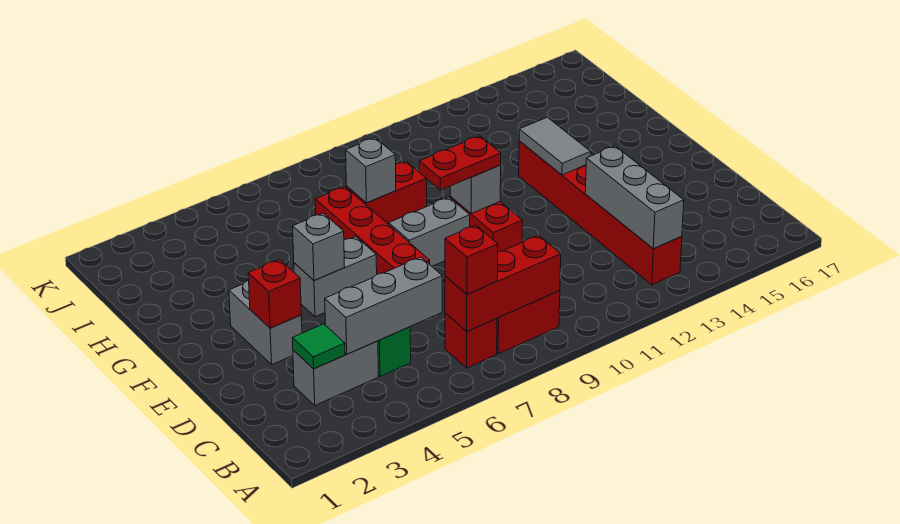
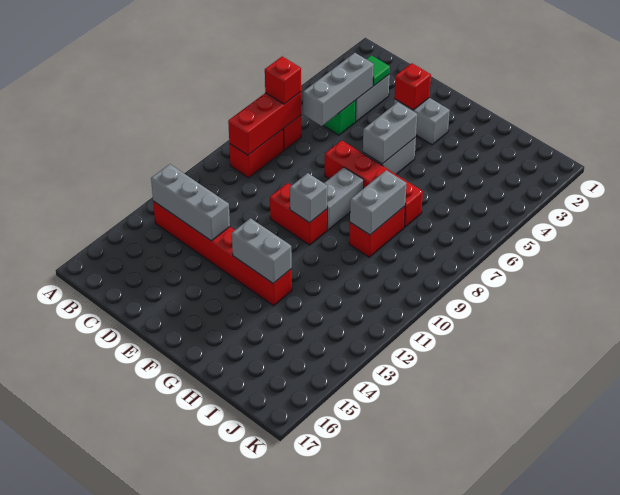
grey brick F5 level 2 -> grey brick F5:F6 level 2
red plate F9:F10 level 3 -> none
grey tile F13:G13 level 2 -> grey brick F13:G13 level 2
grey brick H8 level 2 -> grey brick H8:H9 level 2

